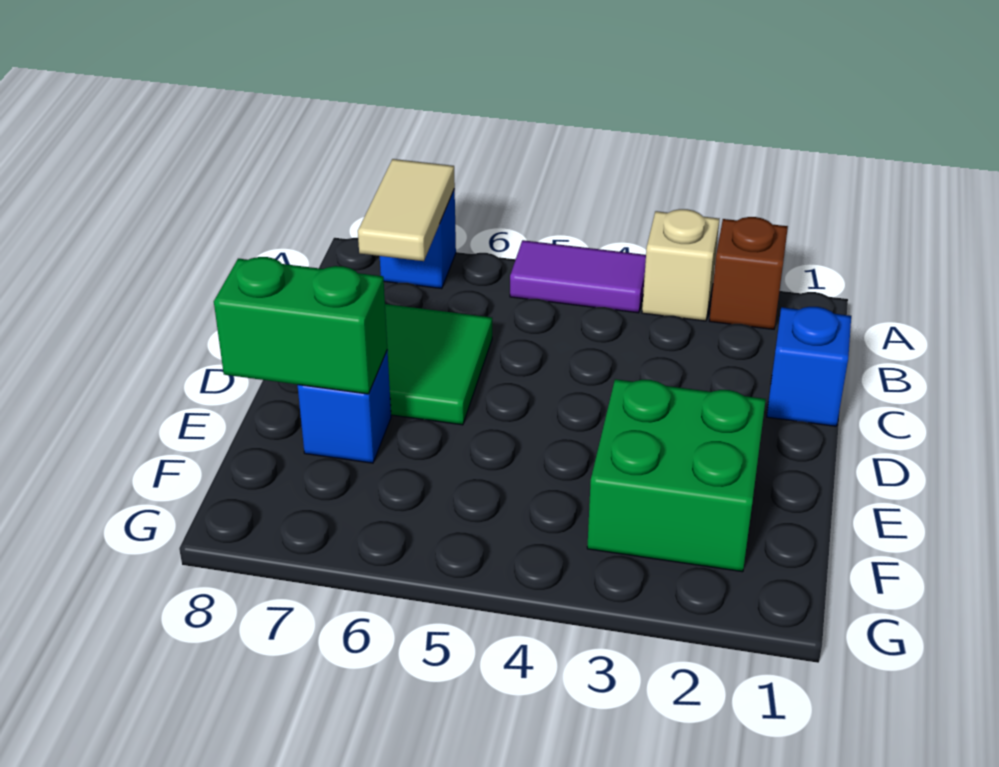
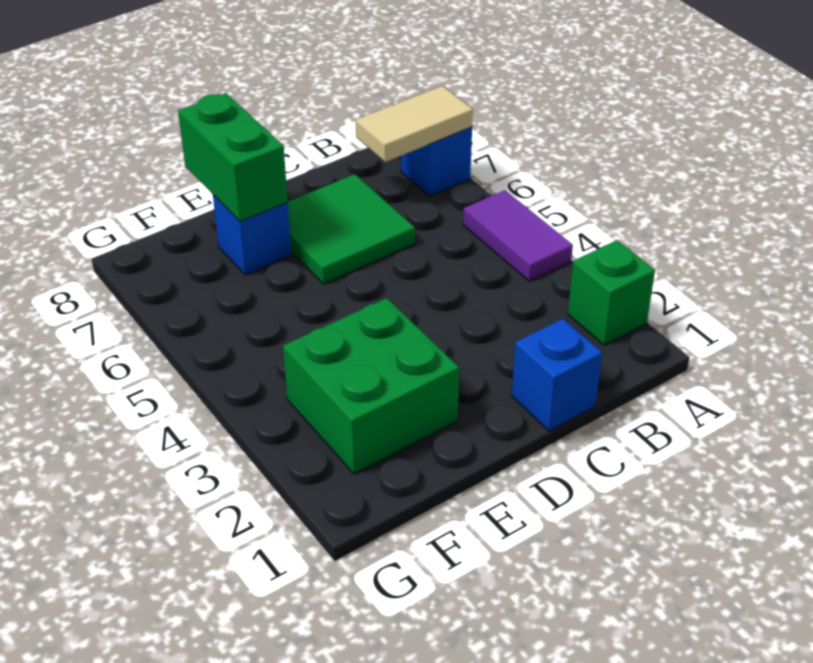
brown brick A2 level 1 -> green brick A2 level 1
tan brick A3 level 1 -> none

